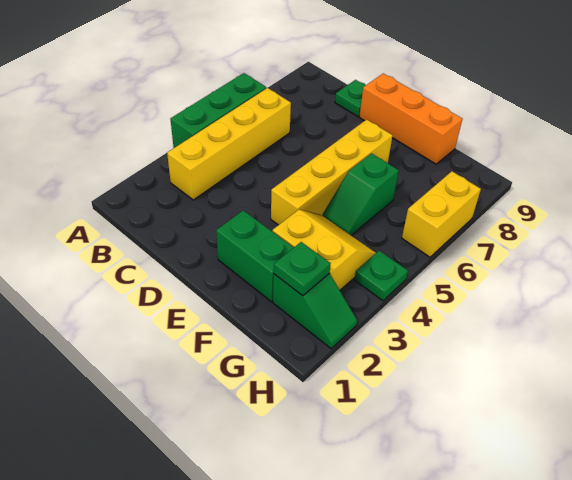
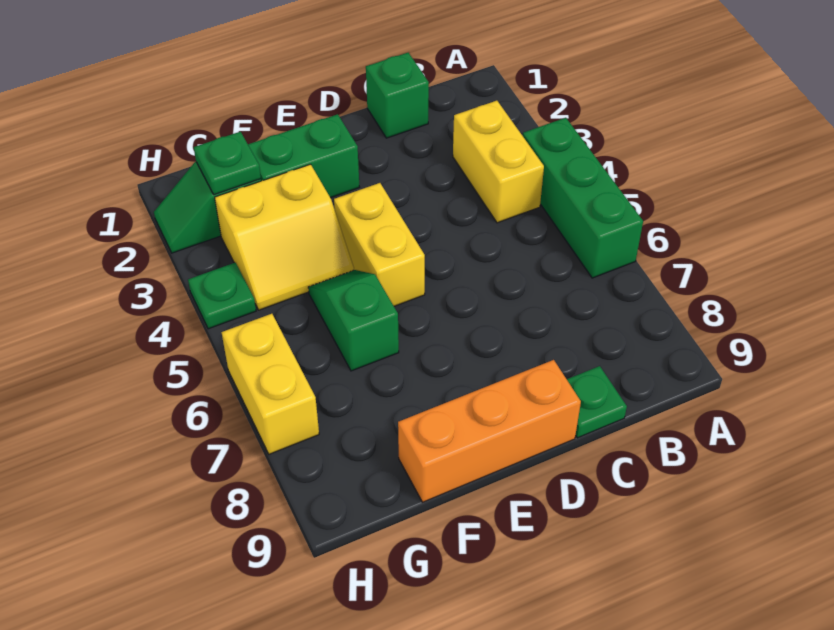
yellow brick B3:B6 level 1 -> yellow brick B3:B4 level 1
none -> green brick C1 level 1
yellow brick E4:E7 level 1 -> yellow brick E4:E5 level 1

